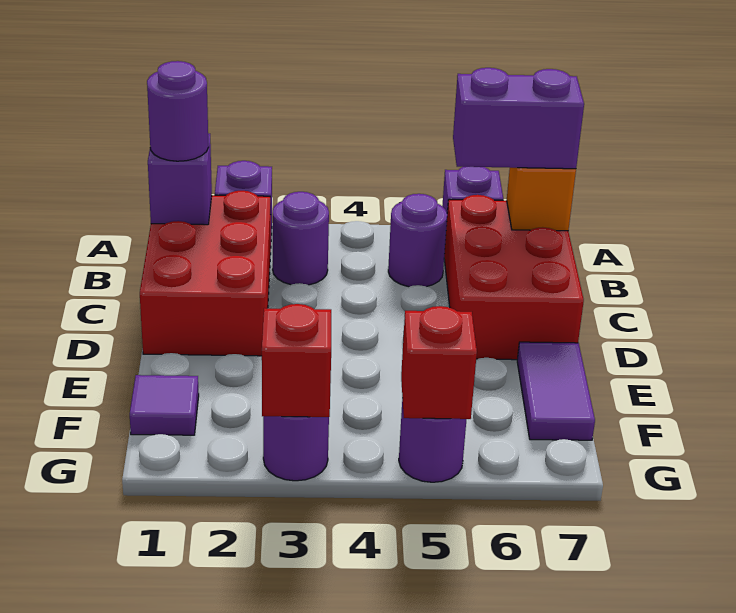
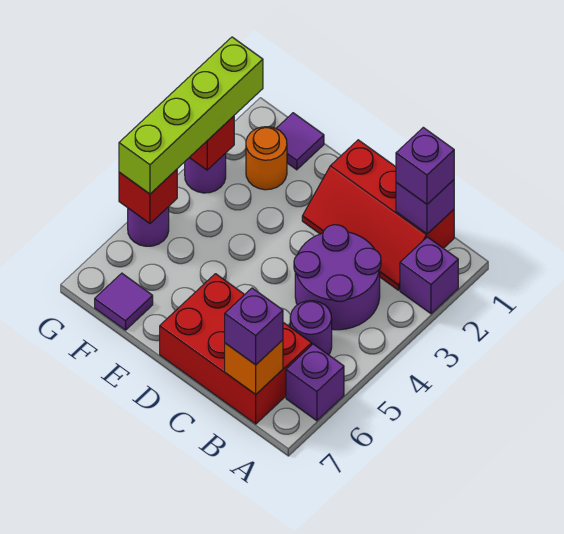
red brick B1:D2 level 1 -> red slope B1:D2 level 1 top 1
purple round brick B1 level 3 -> purple brick B1 level 3
purple round brick B3 level 1 -> purple round brick B3:C4 level 1
purple brick B6:B7 level 3 -> purple brick B7 level 3
purple tile E7:F7 level 1 -> purple tile F7 level 1
none -> orange round brick F2 level 1
none -> lime brick G2:G5 level 3

